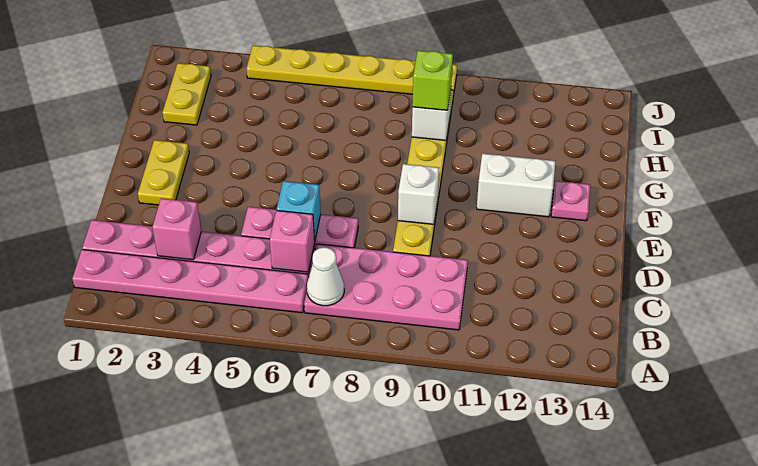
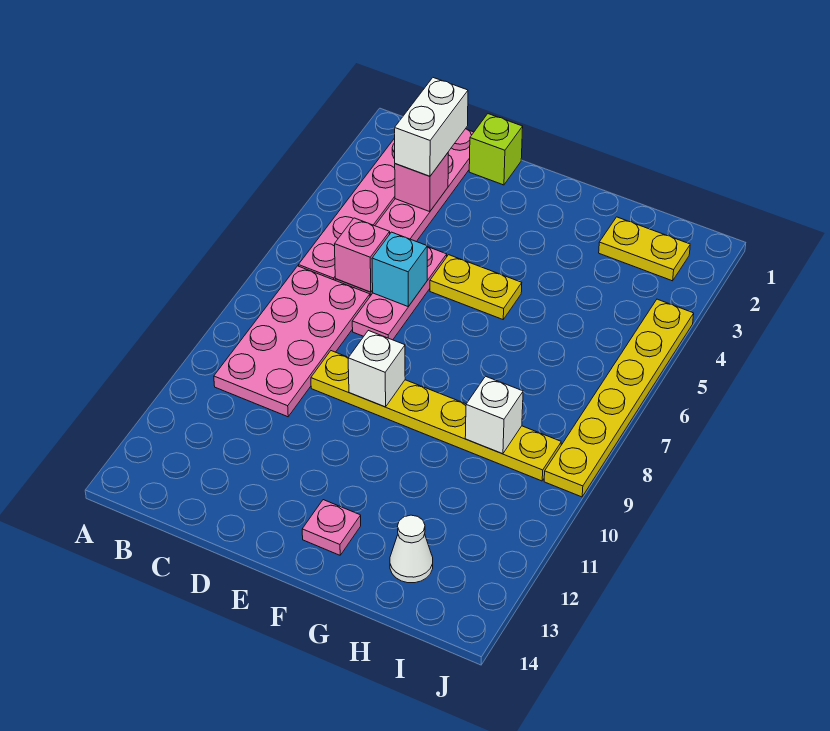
white cone B7 level 2 -> white cone H13 level 1
yellow plate E2:F2 level 1 -> yellow plate E5:F5 level 1
white brick F11:F12 level 1 -> white brick C2:C3 level 3
lime brick H9 level 3 -> lime brick D1 level 1

